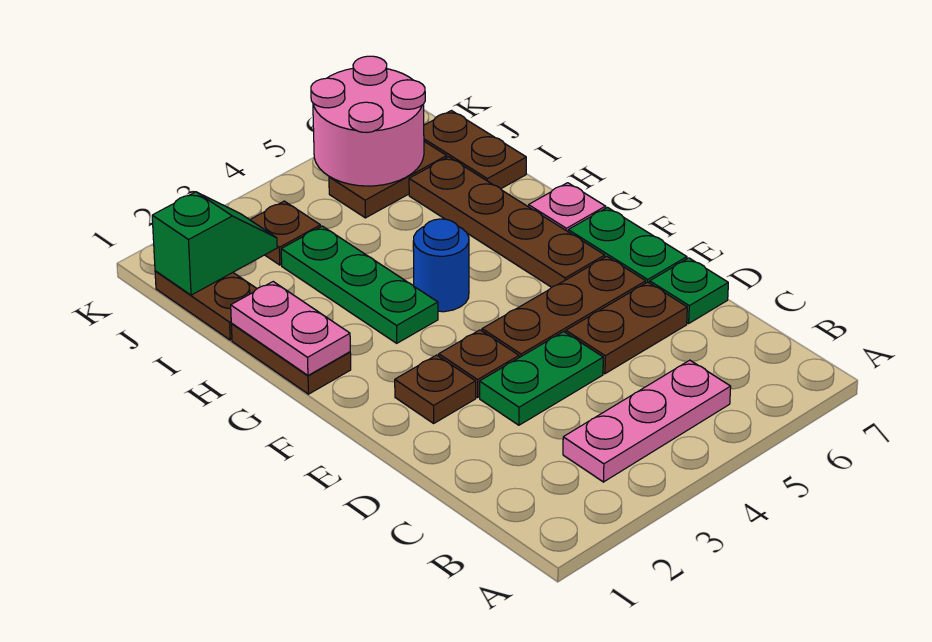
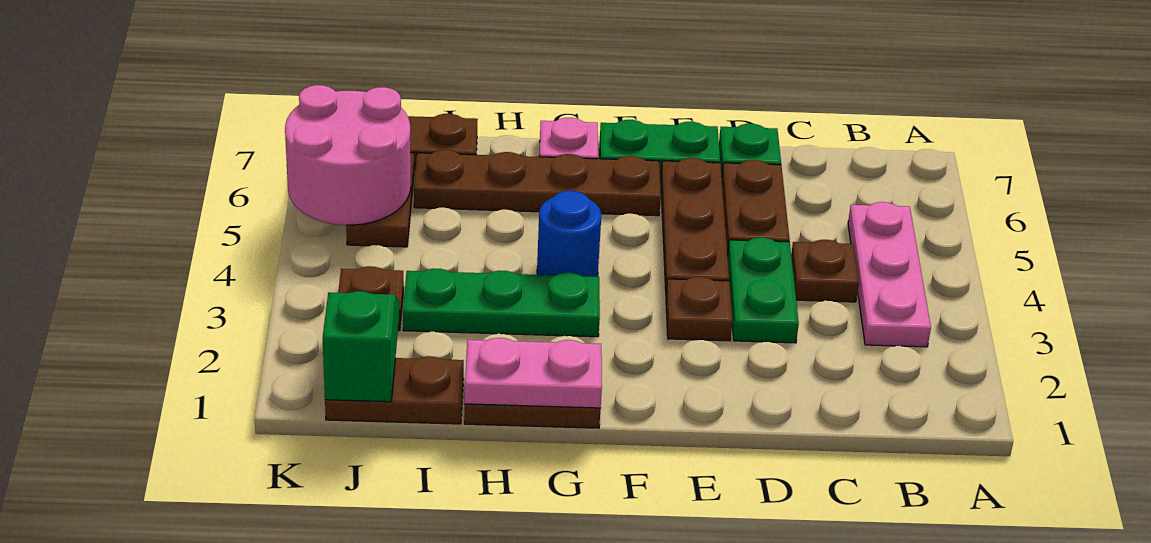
brown plate E2 level 1 -> brown plate C4 level 1

